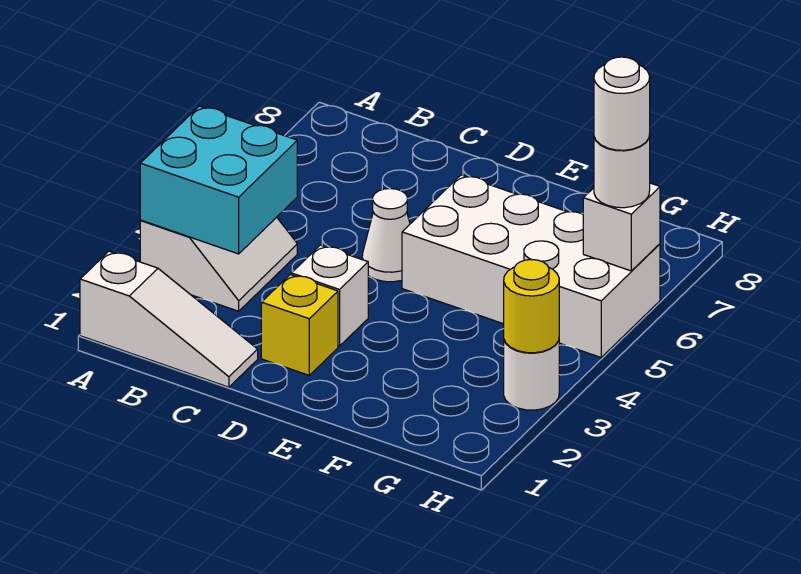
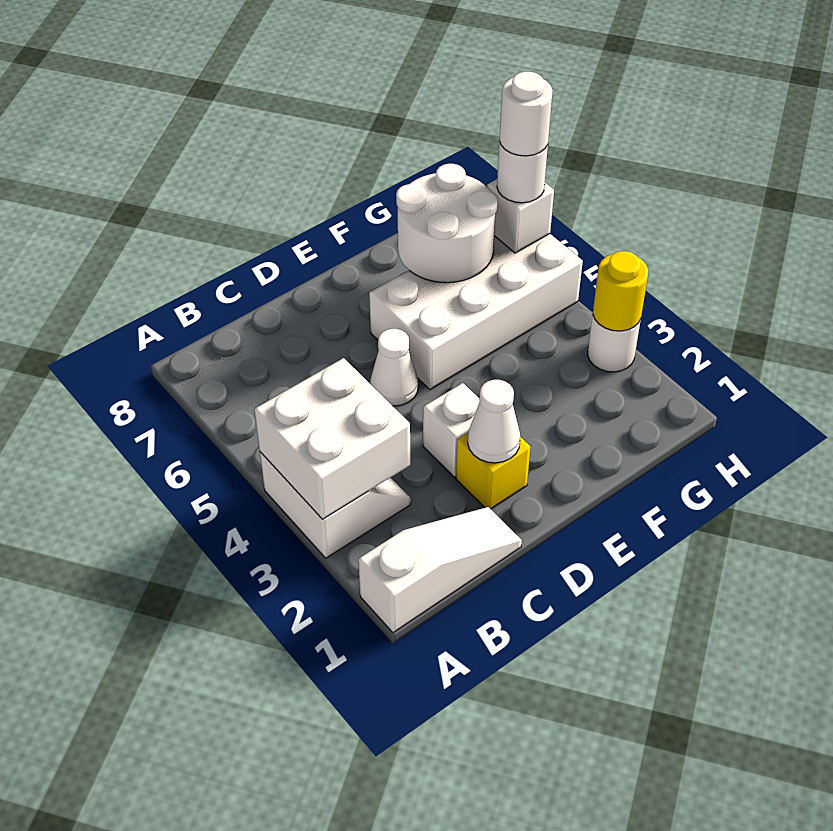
cyan brick A3:B4 level 2 -> white brick A3:B4 level 2
none -> white cone D2 level 2
none -> white round brick F6:G7 level 2

